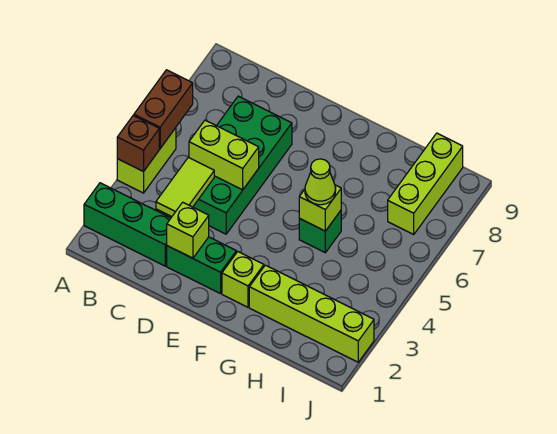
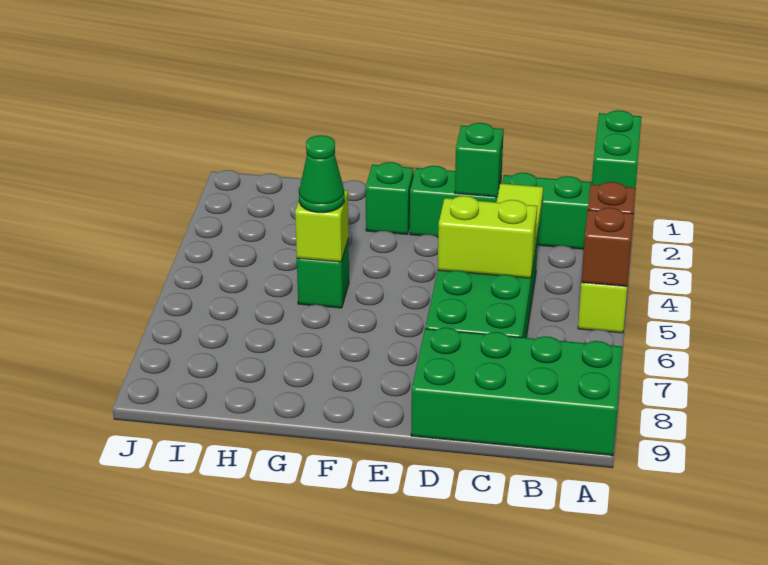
none -> green brick A1:A2 level 2
brown brick A5:A6 level 2 -> brown brick A5 level 2
none -> green brick A8:D9 level 1
lime brick D2 level 2 -> green brick D2 level 2
lime brick F2 level 1 -> green brick F2 level 1
lime brick G2:J2 level 1 -> none
lime cone G5 level 3 -> green cone G5 level 3
lime brick I7:I9 level 1 -> none

